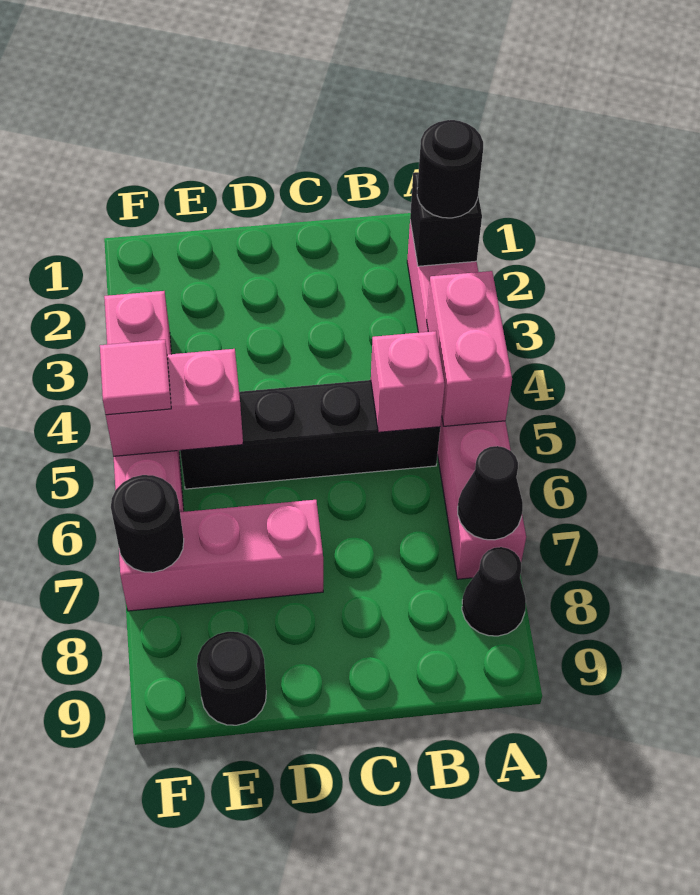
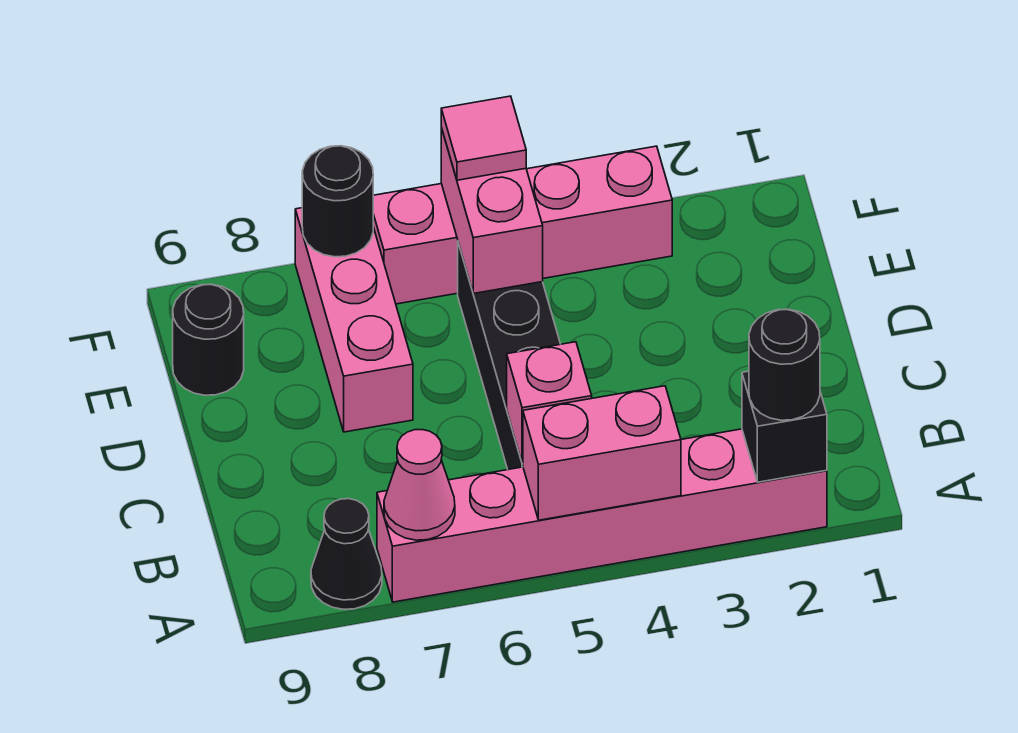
black cone A7 level 2 -> pink cone A7 level 2

